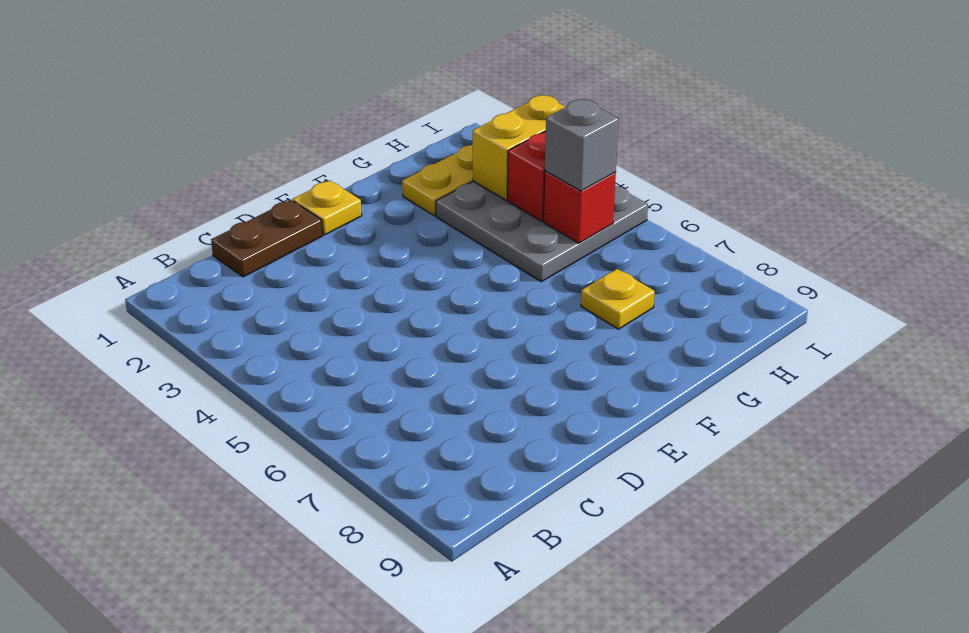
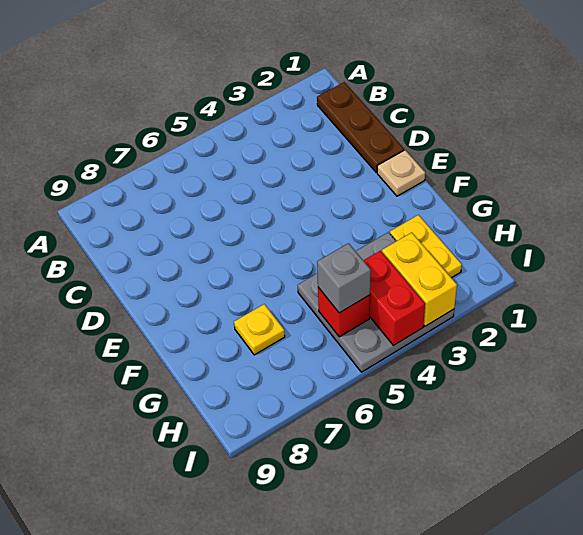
brown plate C1:D1 level 1 -> brown plate B1:D1 level 1
yellow plate E1 level 1 -> tan plate E1 level 1

